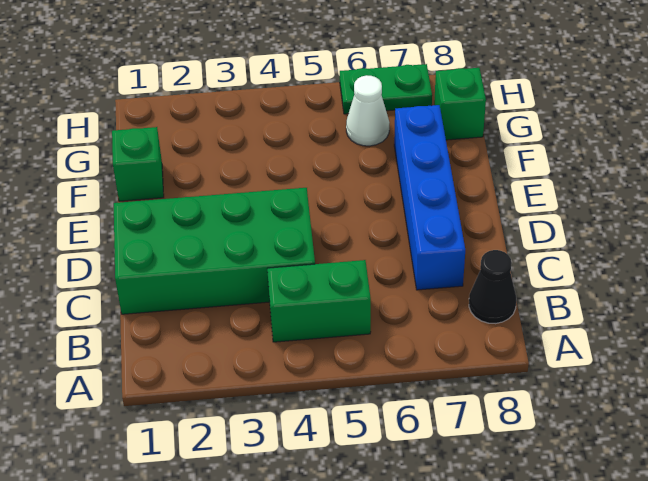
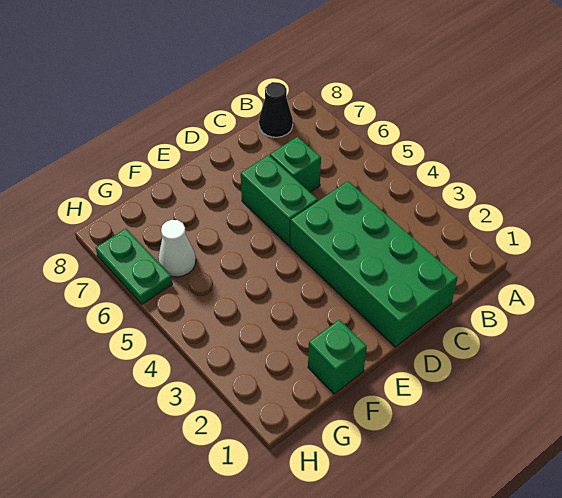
green brick B4:B5 level 1 -> green brick D5:D6 level 1
blue brick C7:F7 level 1 -> none
green brick G8 level 1 -> green brick C6 level 1

